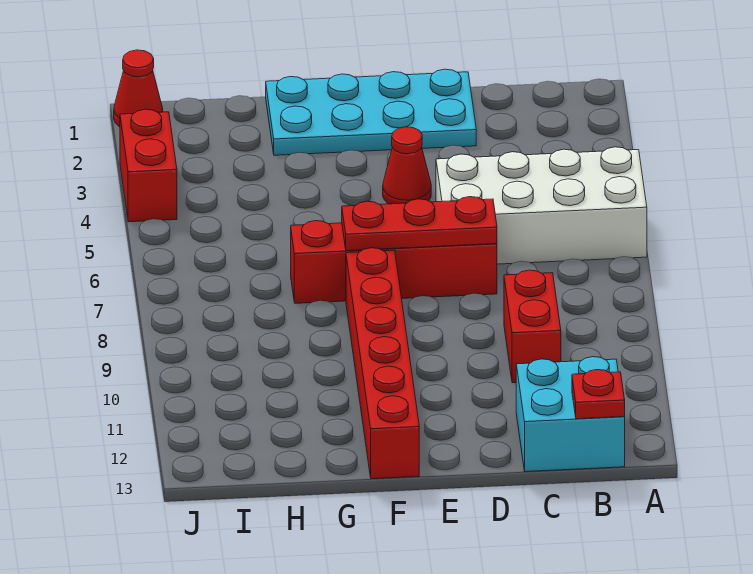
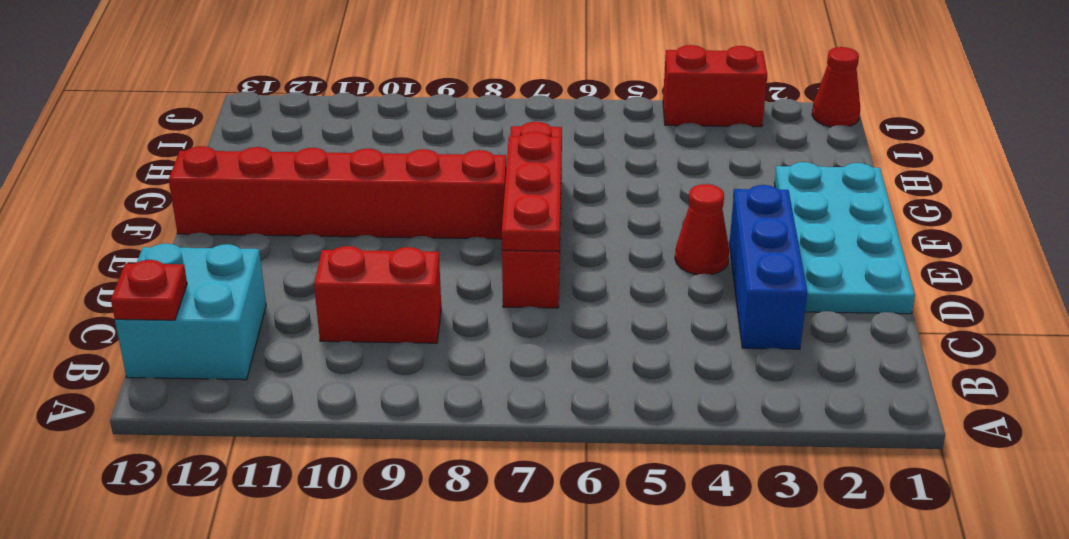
white brick A5:D6 level 1 -> none
none -> blue brick C3:E3 level 1

